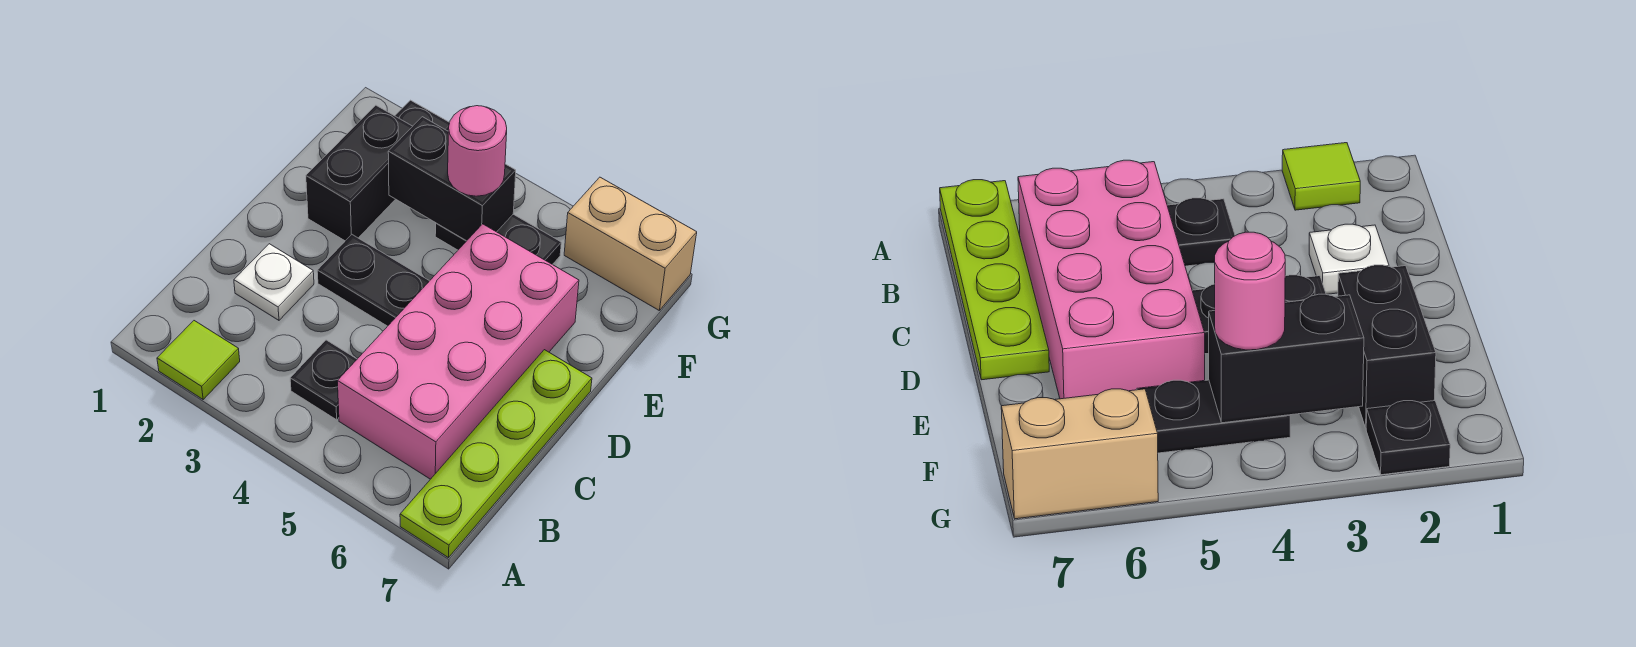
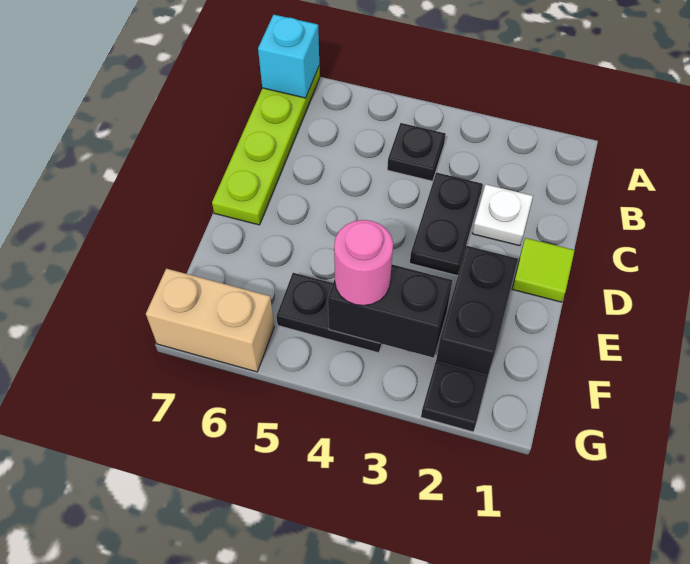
lime tile A2 level 1 -> lime tile D1 level 1
none -> cyan brick A7 level 2
pink brick B5:E6 level 1 -> none
black plate D3:D4 level 1 -> black plate C3:D3 level 1

